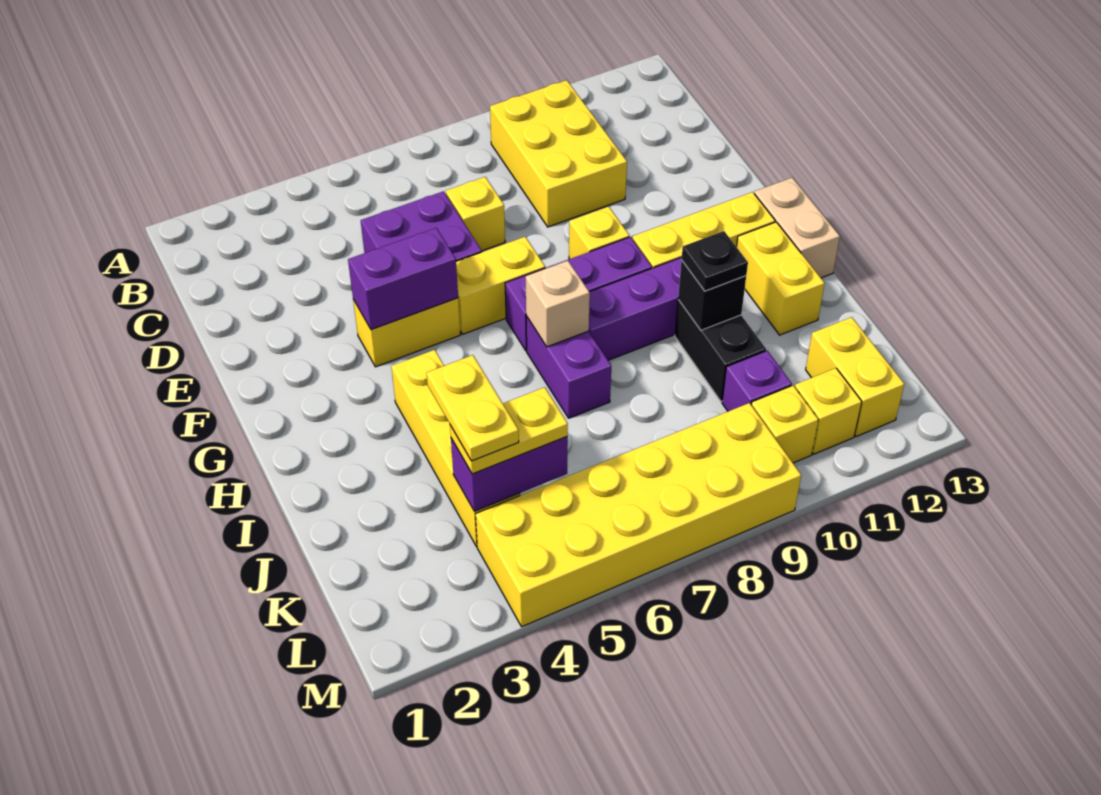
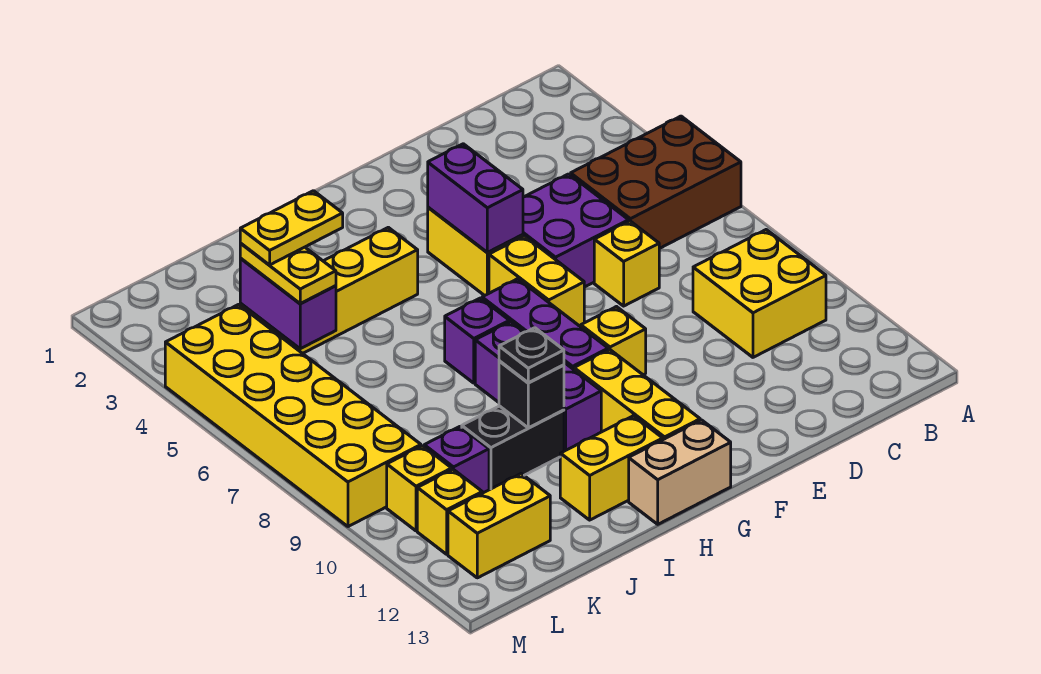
none -> brown brick A5:C6 level 1
yellow brick B9:D10 level 1 -> yellow brick B9:C10 level 1
purple brick H7:I7 level 1 -> purple brick H7 level 1
tan brick H7 level 2 -> none

